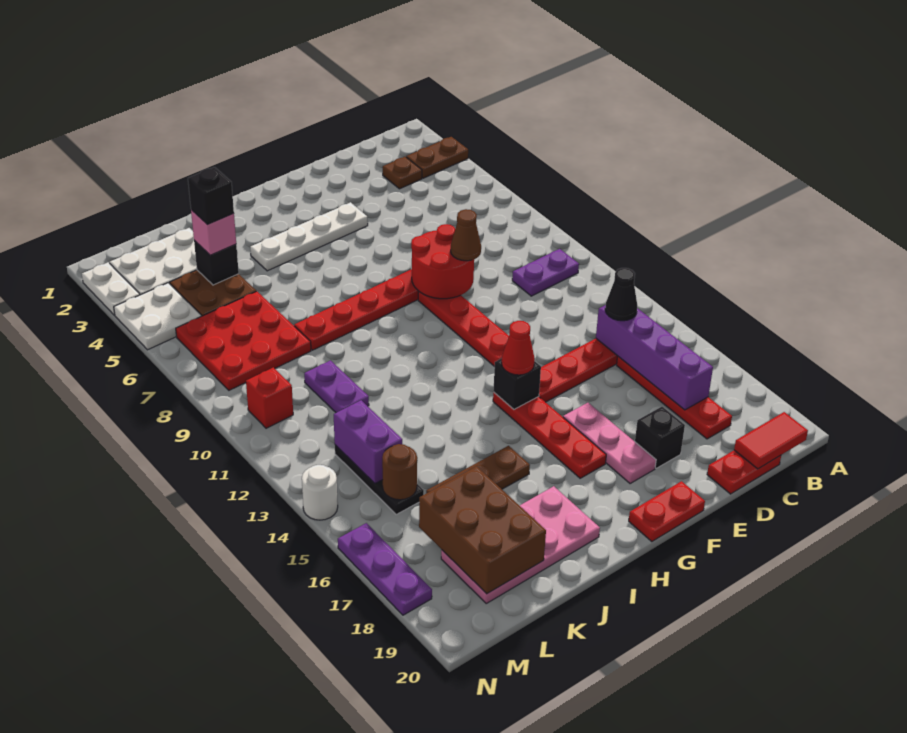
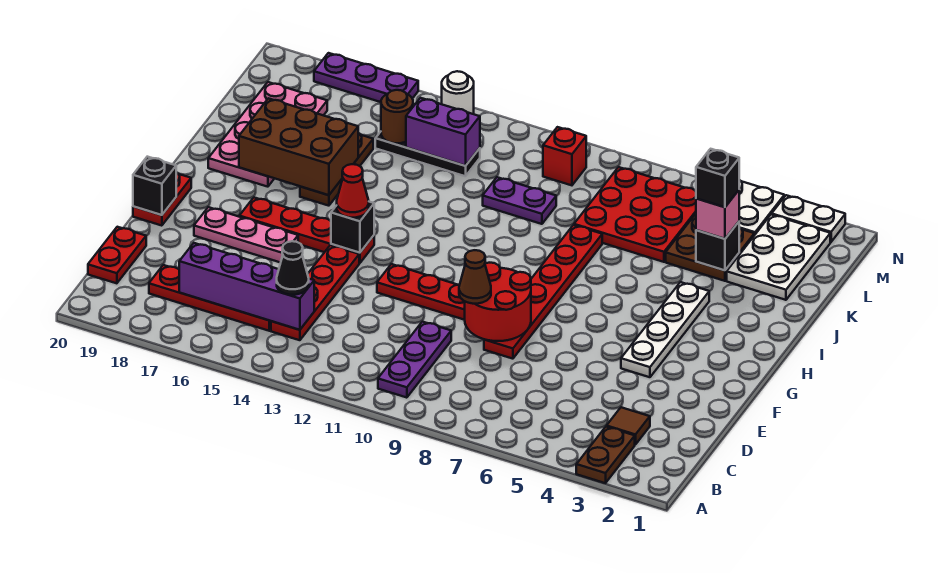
purple plate B10:C10 level 1 -> purple plate B10:D10 level 1
red tile B20:C20 level 2 -> none
brown plate C3 level 1 -> brown tile C3 level 1
black brick E18 level 1 -> black brick F20 level 2
brown brick K17:L19 level 2 -> brown brick I16:J18 level 2

